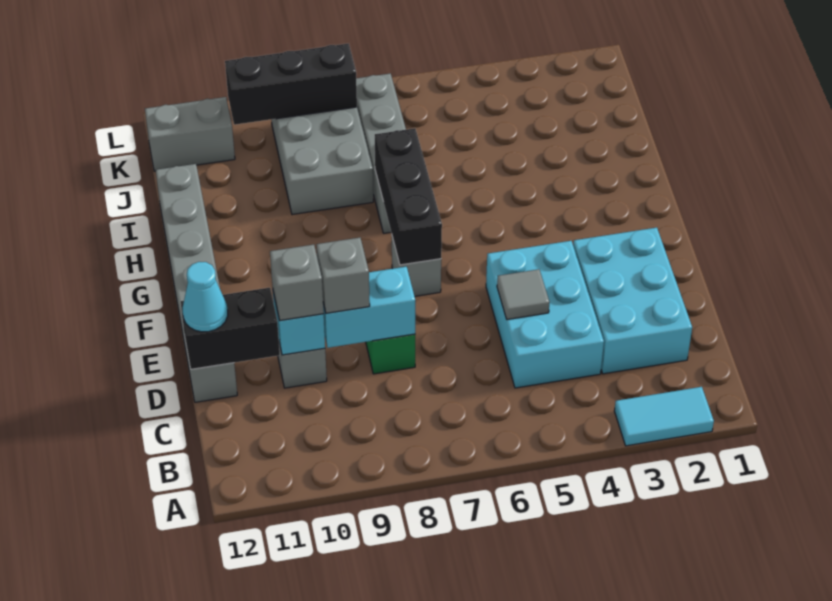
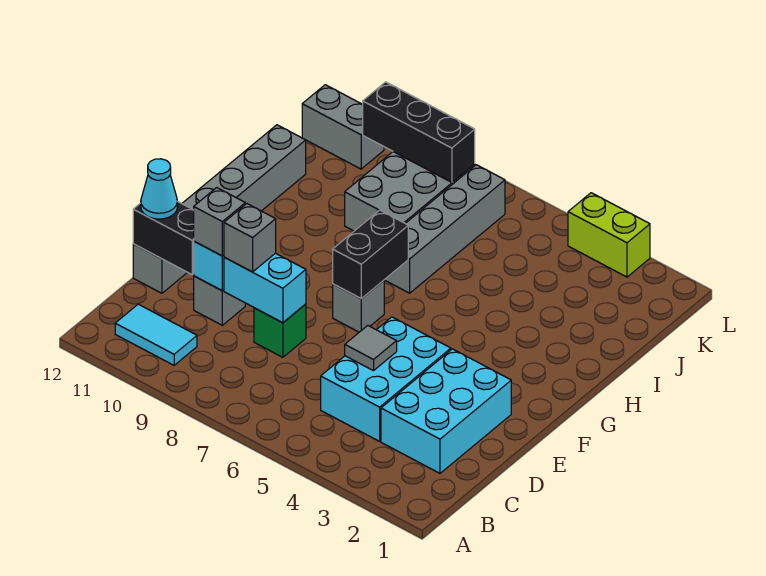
cyan tile A2:A3 level 1 -> cyan tile B10:B11 level 1
black brick F7:H7 level 2 -> black brick F7:G7 level 2
none -> lime brick L3:L4 level 1

